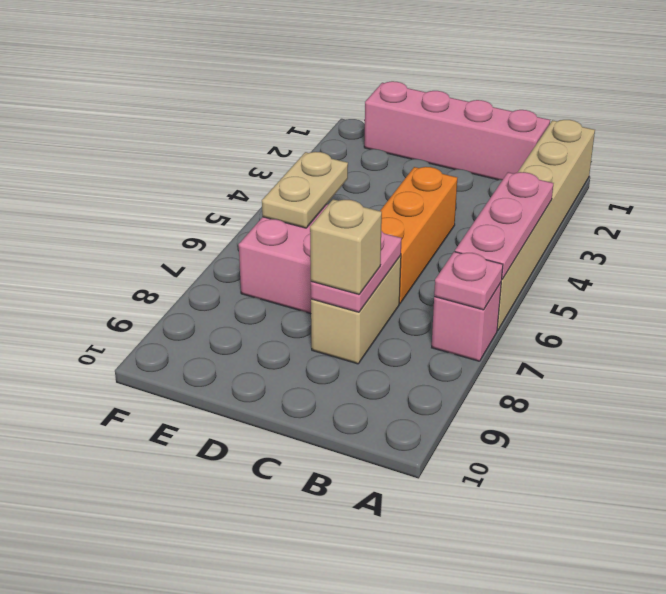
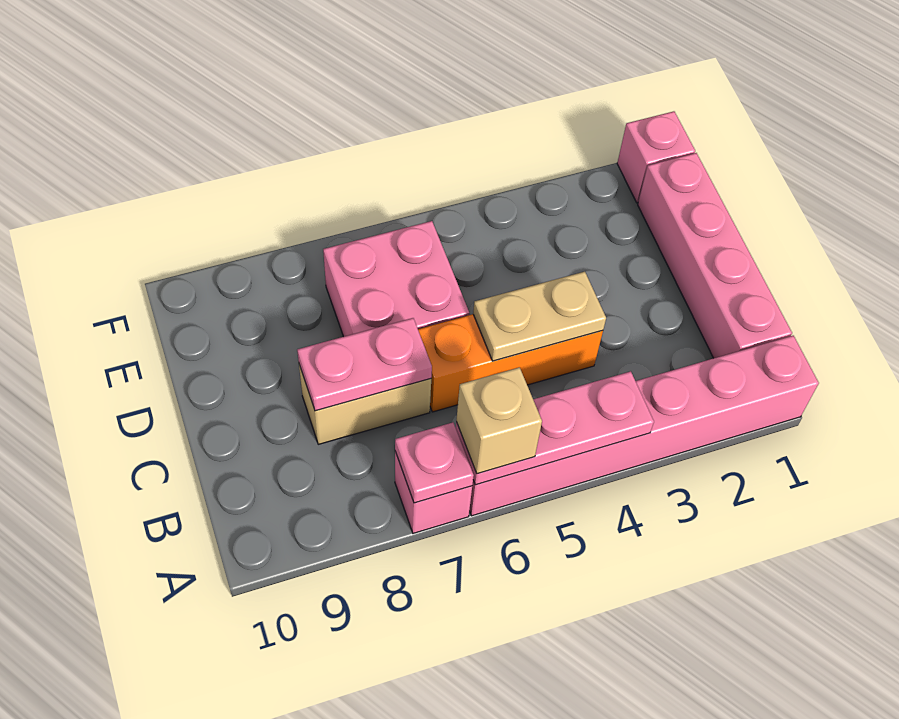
tan brick A1:A6 level 1 -> pink brick A1:A6 level 1
tan brick C8 level 3 -> tan brick A6 level 3
tan plate E5:E6 level 2 -> tan plate C4:C5 level 2
none -> pink brick F1 level 1

